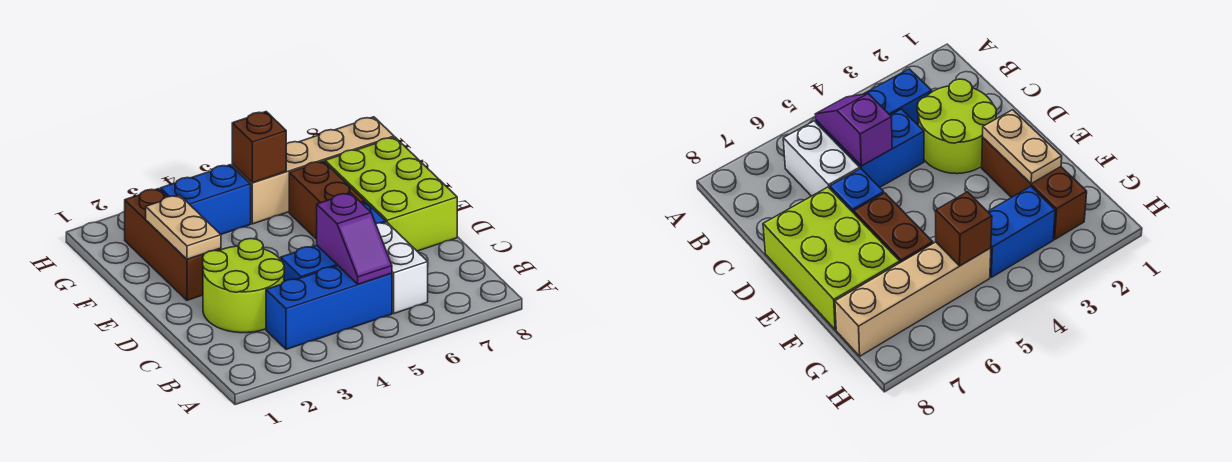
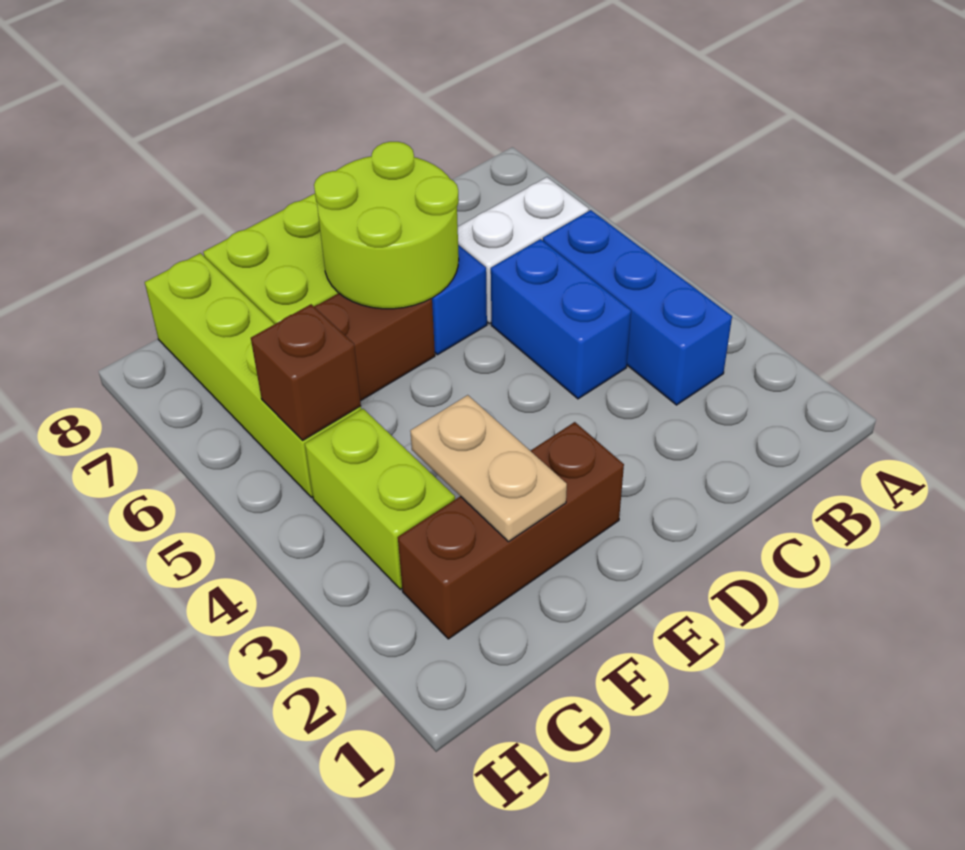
purple slope B5:C5 level 2 top C -> none
lime round brick C2:D3 level 1 -> lime round brick D6:E7 level 2
tan plate E2:F2 level 2 -> tan plate F2:F3 level 2
blue brick G3:G4 level 1 -> lime brick G3:G4 level 1
tan brick G5:G8 level 1 -> lime brick G5:G8 level 1

